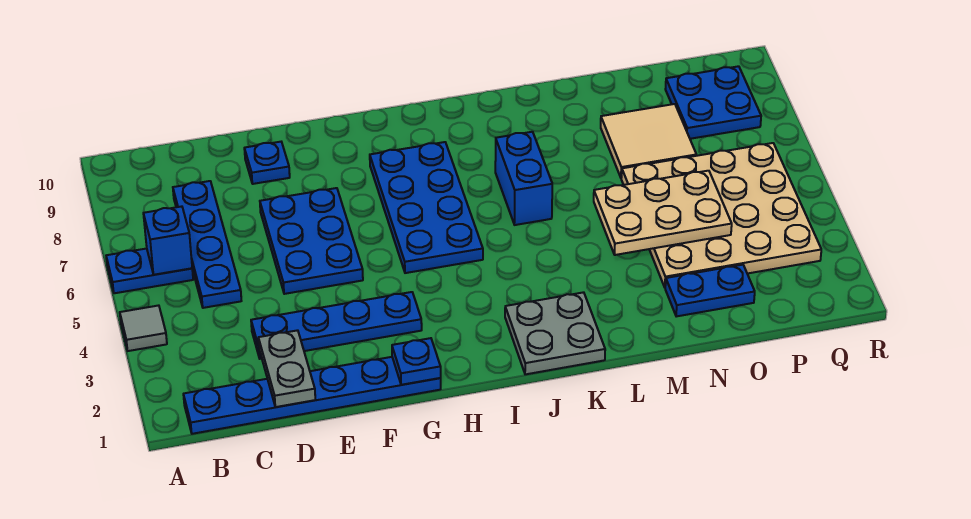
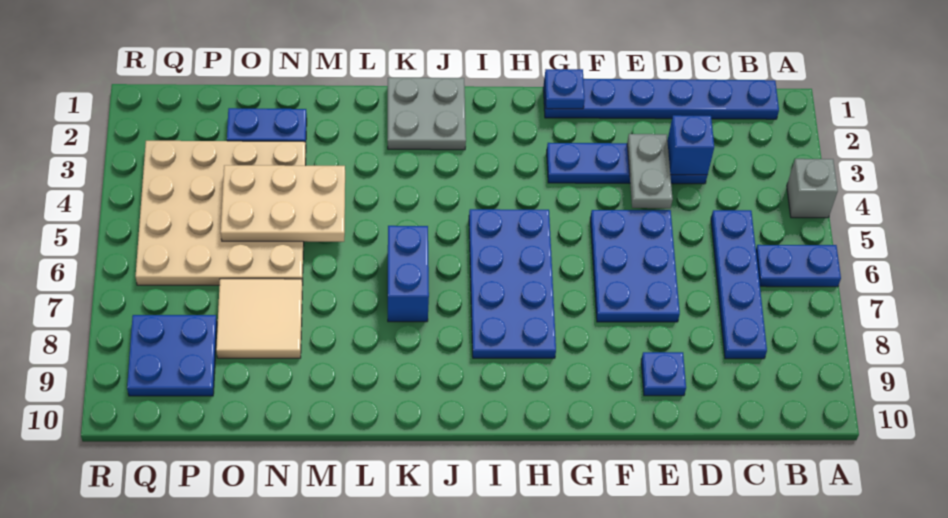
grey tile A4 level 1 -> grey brick A4 level 1
blue brick B6 level 2 -> blue brick D3 level 2
grey plate D1:D2 level 2 -> grey plate E3:E4 level 2

